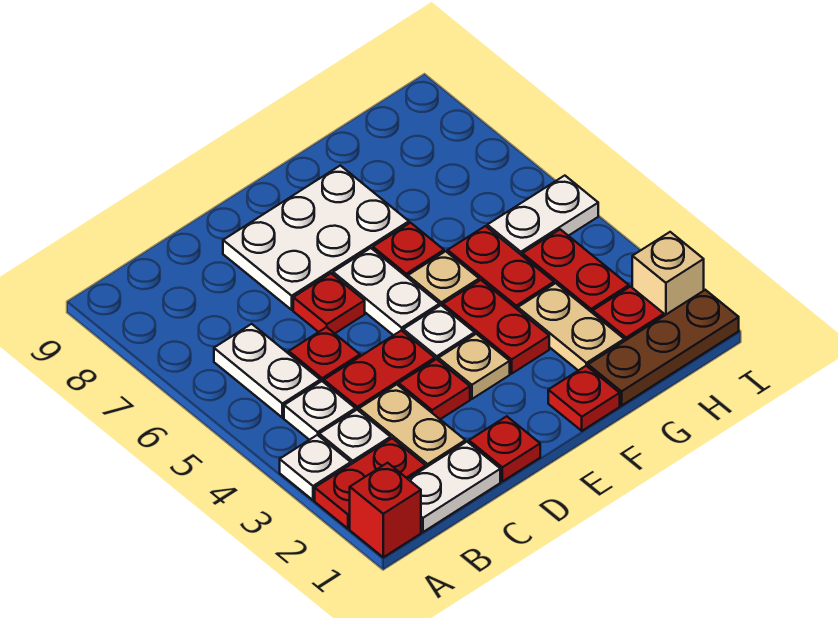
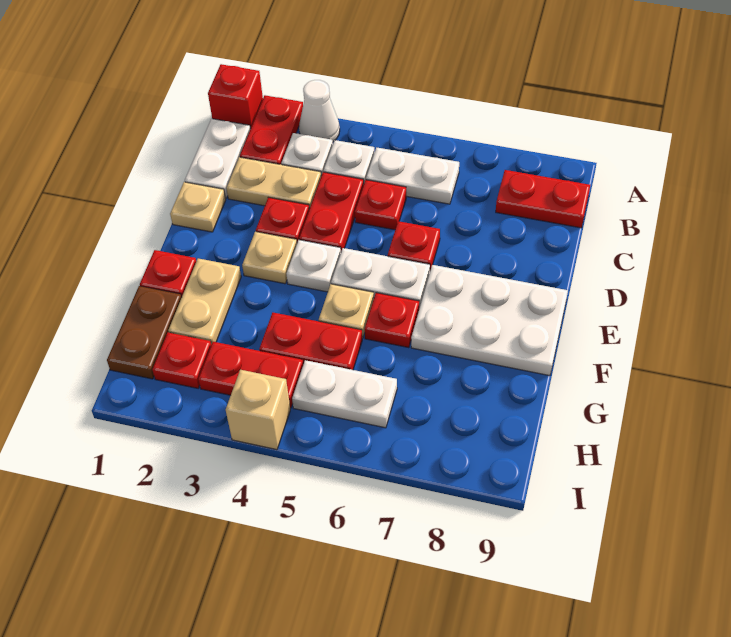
white plate A3 level 1 -> white cone A3 level 1
red plate D1 level 1 -> tan plate D1 level 1
white plate D7:F8 level 1 -> white plate E7:F9 level 1
red plate F3:F4 level 1 -> red plate B8:B9 level 1
brown plate G1:I1 level 1 -> brown plate G1:H1 level 1
tan plate G2:G3 level 1 -> tan plate F2:G2 level 1
white plate H5:I5 level 1 -> white plate H5:H6 level 1
tan brick I2 level 1 -> tan brick I4 level 1

